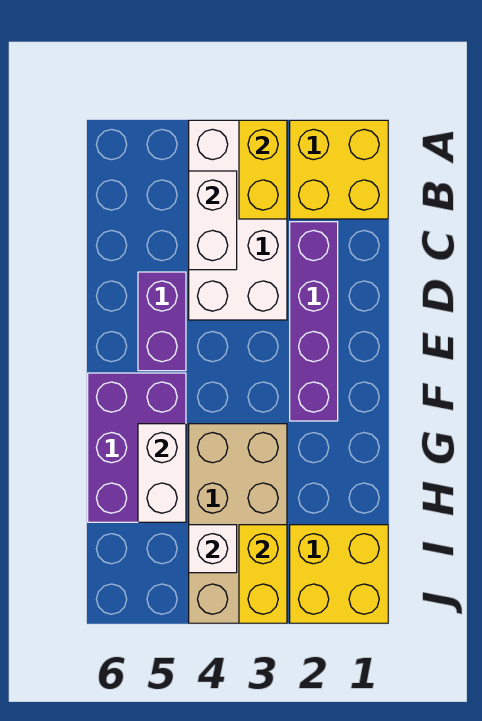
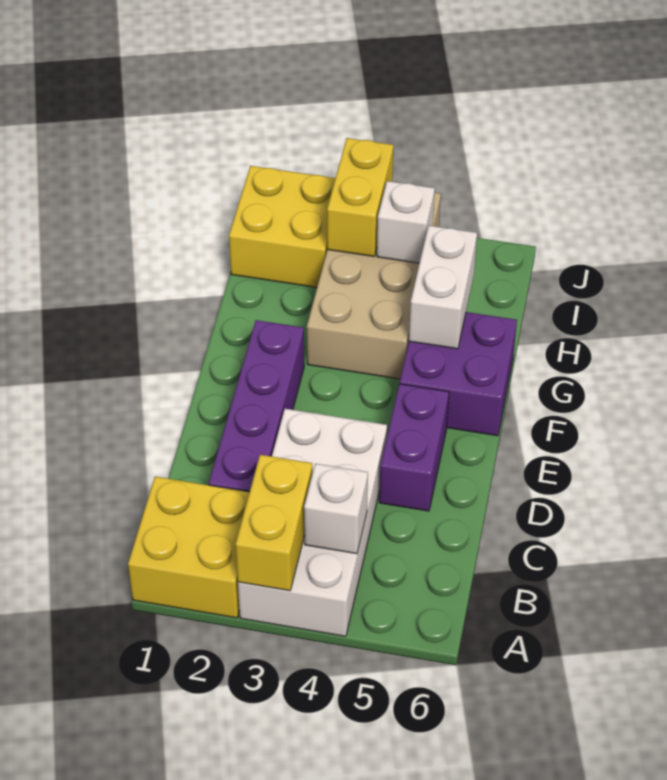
white brick B4:C4 level 2 -> white brick B4 level 2
purple brick F5:H6 level 1 -> purple brick F5:G6 level 1

